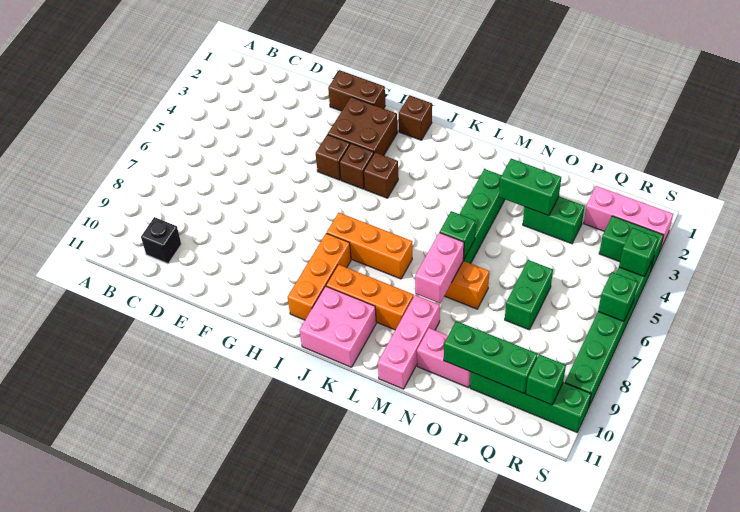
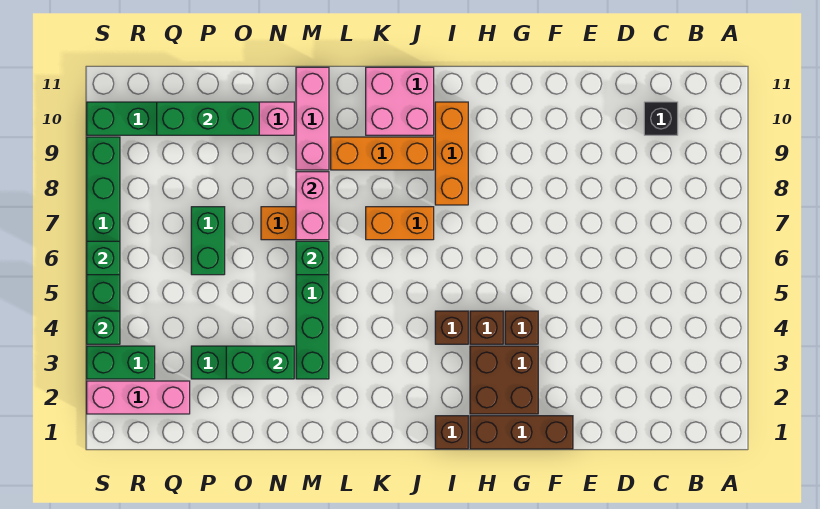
brown brick F1:G1 level 1 -> brown brick F1:H1 level 1
orange brick I7:K7 level 1 -> orange brick J7:K7 level 1
green brick R10 level 2 -> none

